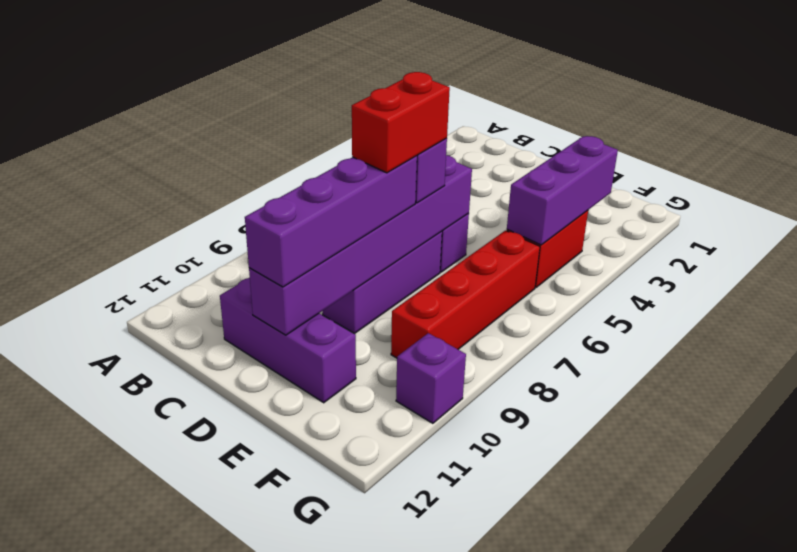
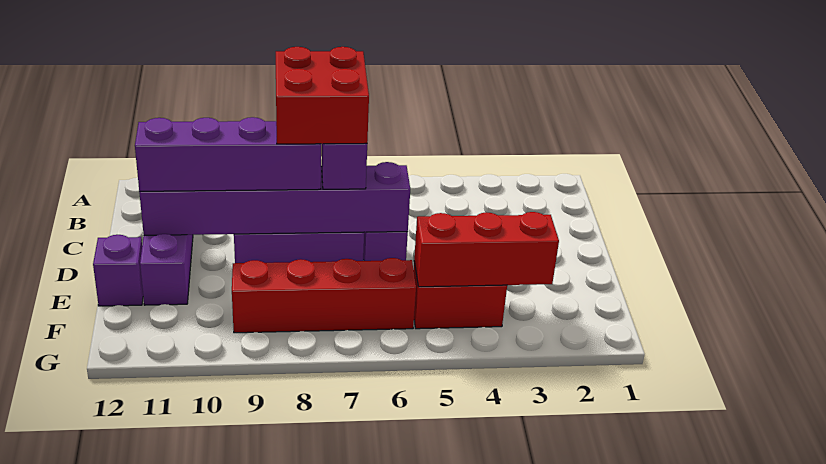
red brick D7:D8 level 4 -> red brick C7:D8 level 4
purple brick F3:F5 level 2 -> red brick F3:F5 level 2
purple brick G10 level 1 -> purple brick E12 level 1

